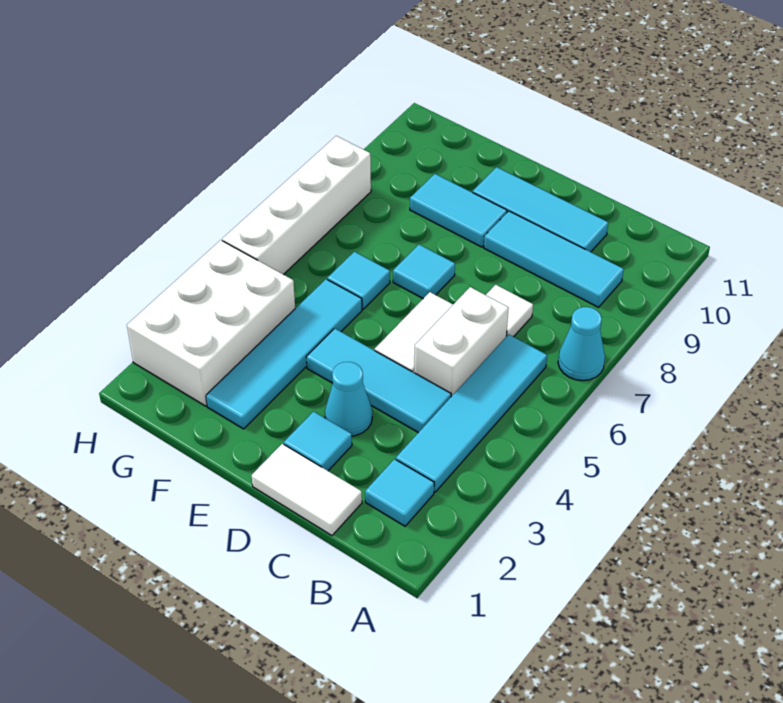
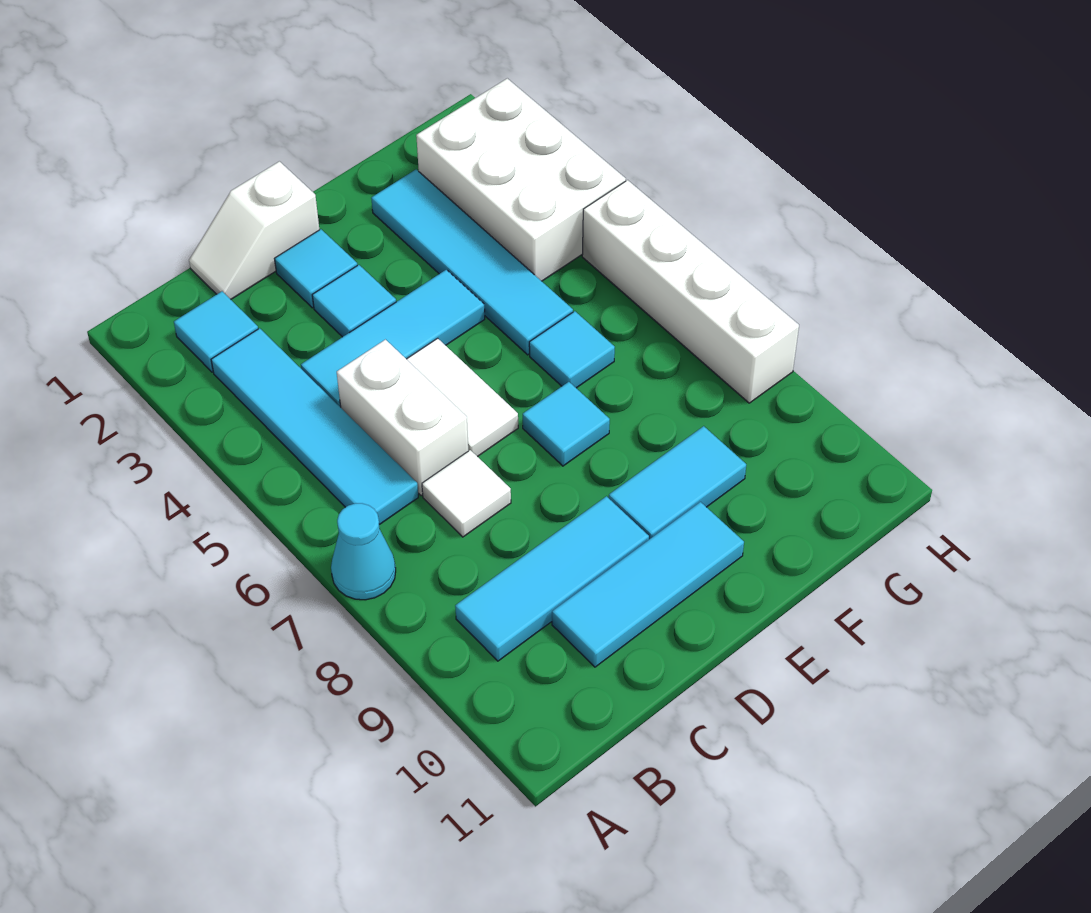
white tile C1:D1 level 1 -> white slope C1:D1 level 1 top D
cyan cone D3 level 1 -> cyan tile D3 level 1

